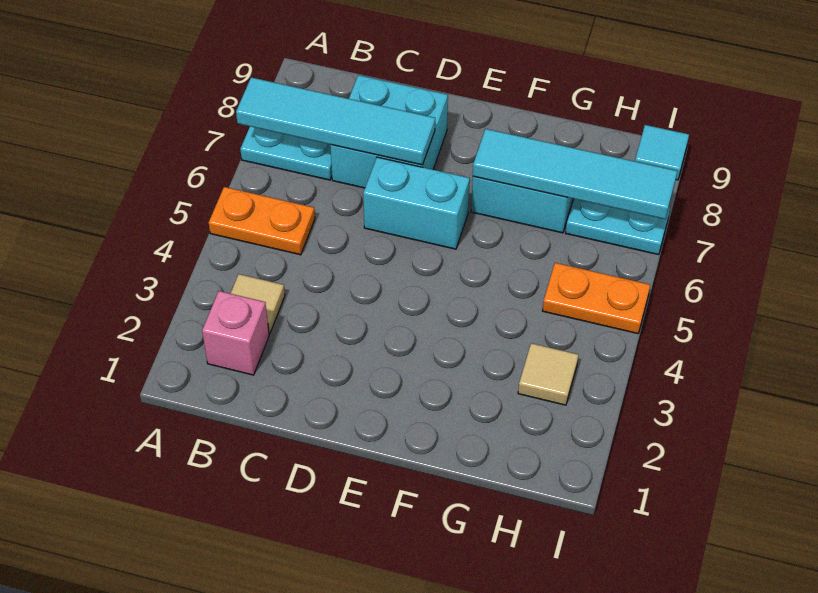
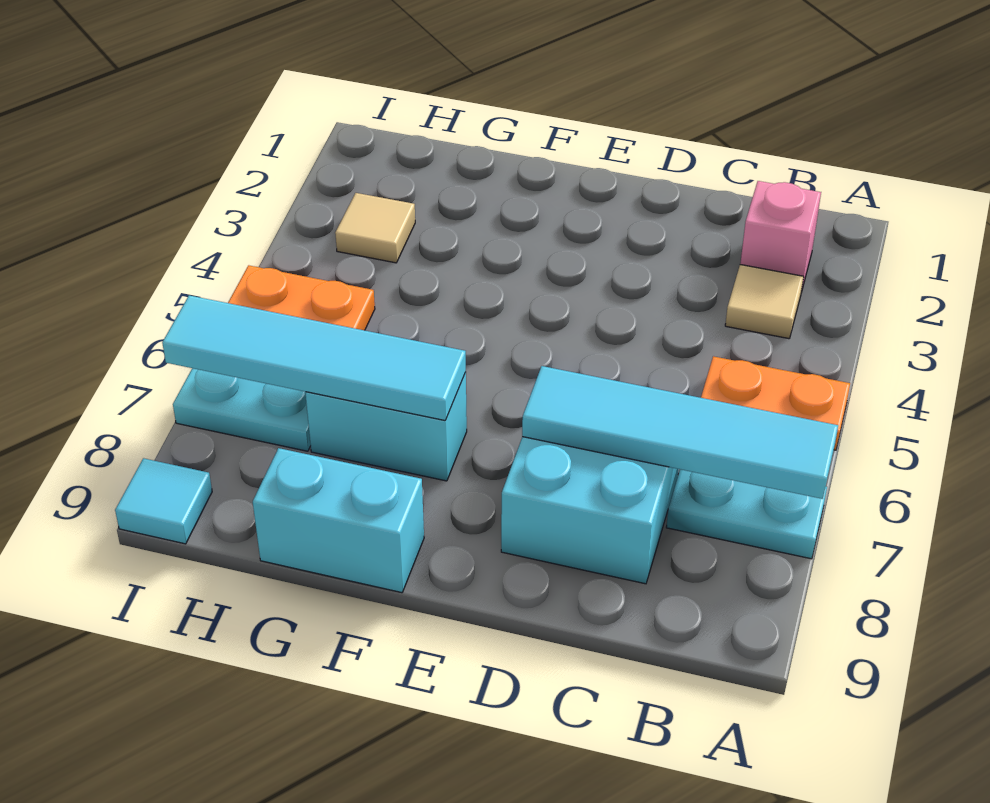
cyan brick D6:E6 level 1 -> cyan brick F9:G9 level 1

